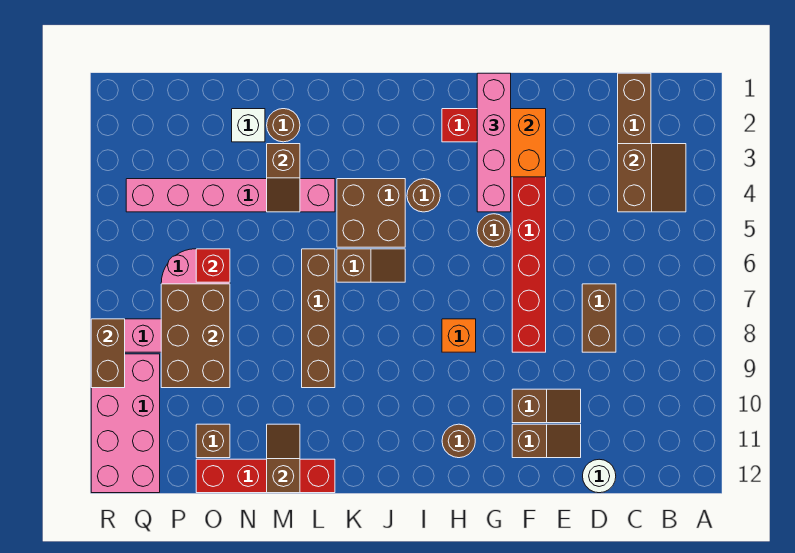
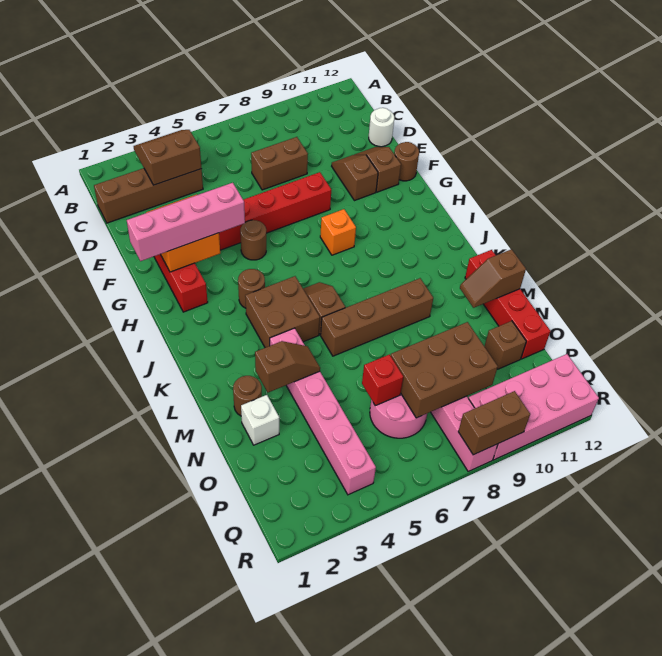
brown round brick H11 level 1 -> brown round brick F12 level 1

